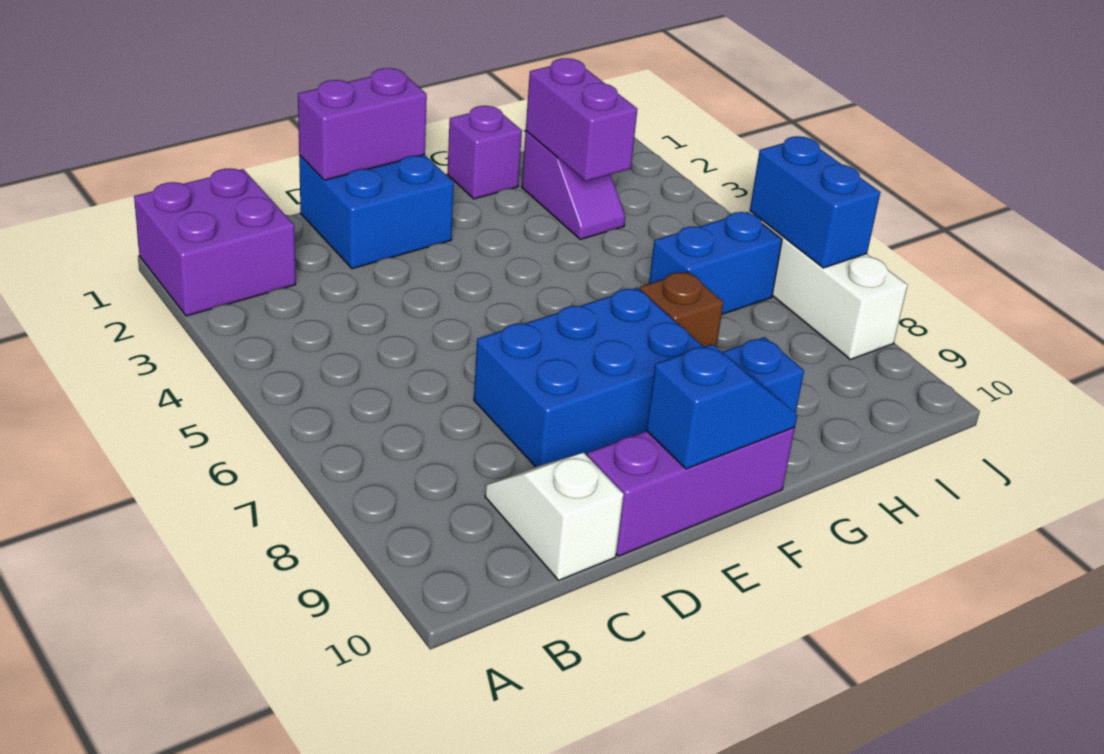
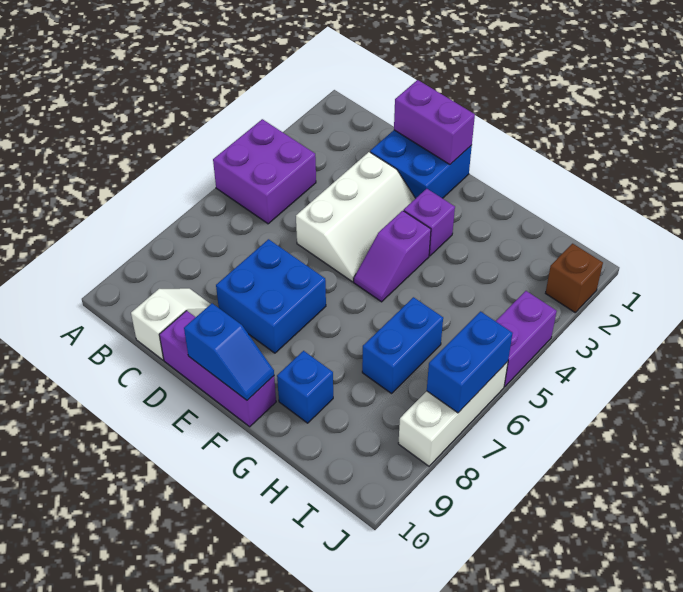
purple brick A1:B2 level 1 -> purple brick A4:B5 level 1
none -> white slope D3:E5 level 1 top D
blue brick D7:F8 level 1 -> blue brick D7:E8 level 1
purple brick G1 level 1 -> purple brick F3 level 1
brown brick G7 level 1 -> brown brick J2 level 1
purple slope H2:H3 level 1 top 2 -> purple slope F4:F5 level 1 top 4
purple brick H2:H3 level 2 -> purple brick J4:J5 level 1
blue brick H6:I6 level 1 -> blue brick H6:H7 level 1

